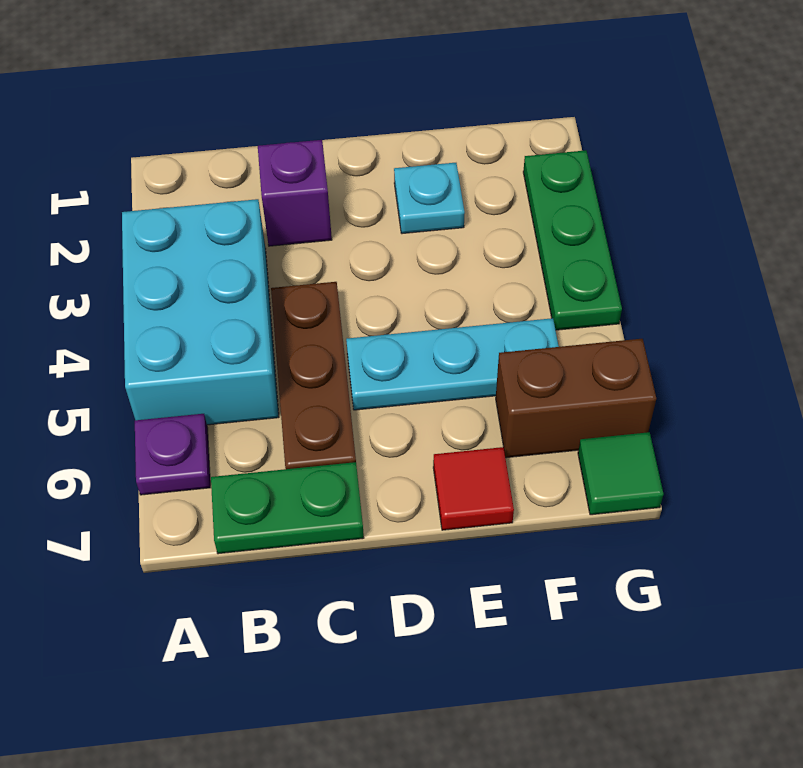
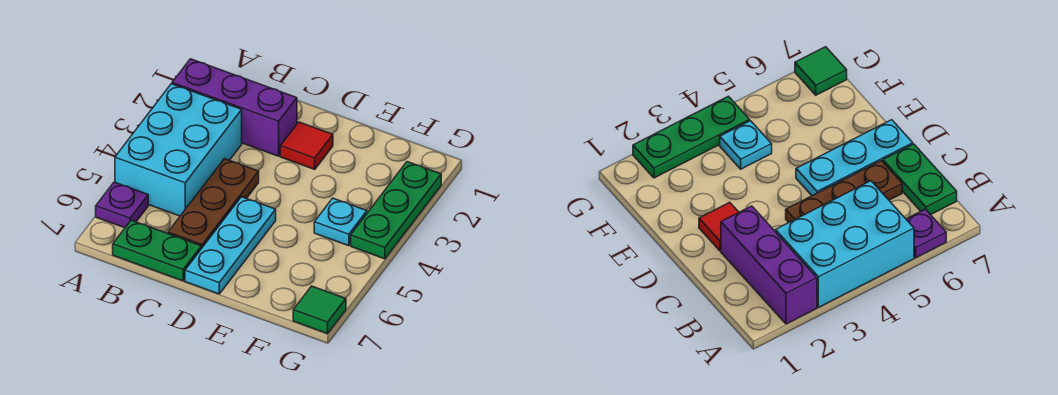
purple brick C2 level 1 -> purple brick A2:C2 level 1
cyan plate D5:F5 level 1 -> cyan plate D5:D7 level 1
cyan plate E2 level 1 -> cyan plate F4 level 1
red tile E7 level 1 -> red tile D2 level 1
brown brick F6:G6 level 1 -> none

